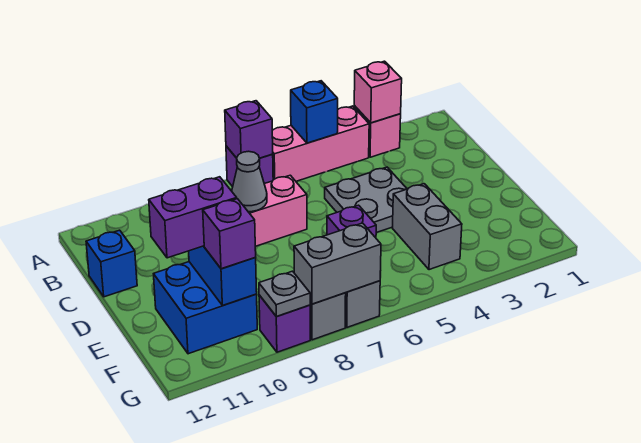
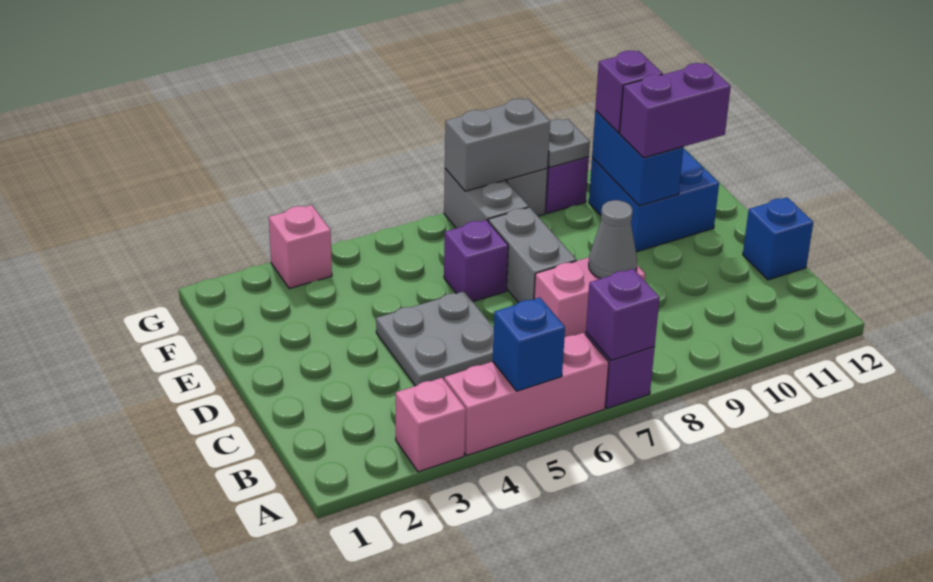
pink brick A3 level 2 -> pink brick G3 level 1
grey brick E4:F4 level 1 -> grey brick D7:E7 level 1

